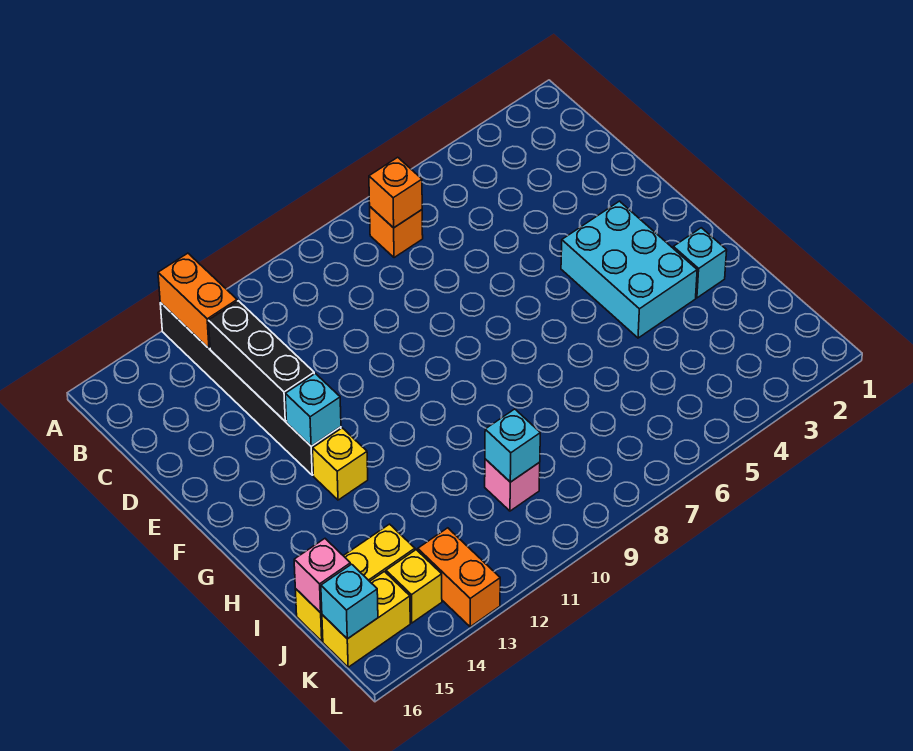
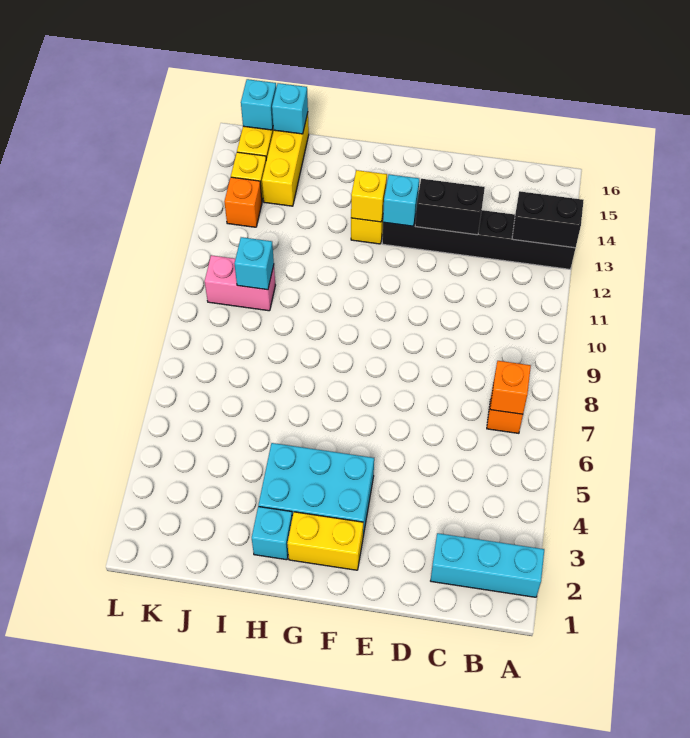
none -> cyan brick A2:C2 level 1
orange brick A13:B13 level 2 -> black brick A13:B13 level 2
black brick C13:E13 level 2 -> black brick D13:E13 level 2
none -> yellow brick F2:G2 level 1
none -> yellow brick G13 level 2
pink brick J10 level 1 -> pink brick J10:K10 level 1
pink brick J16 level 2 -> cyan brick J16 level 2
orange brick K13:L13 level 1 -> orange brick K13 level 1

